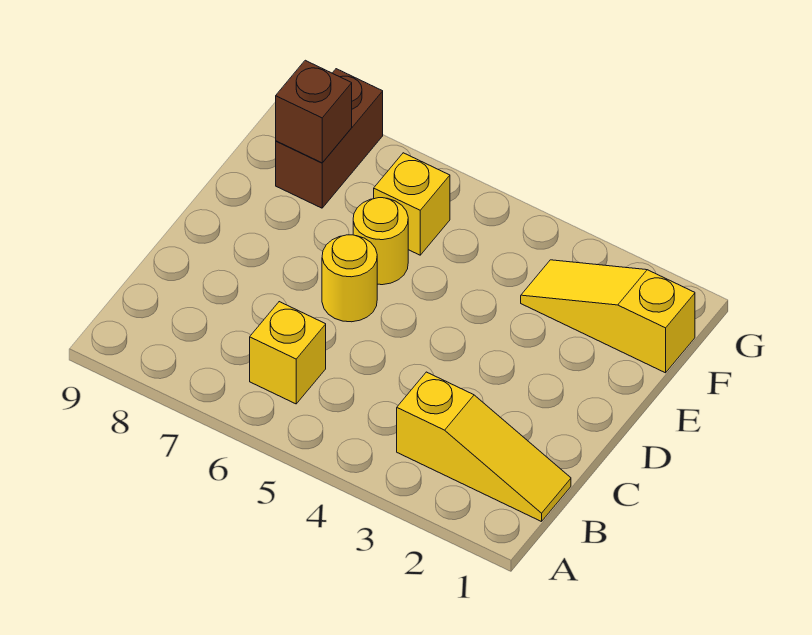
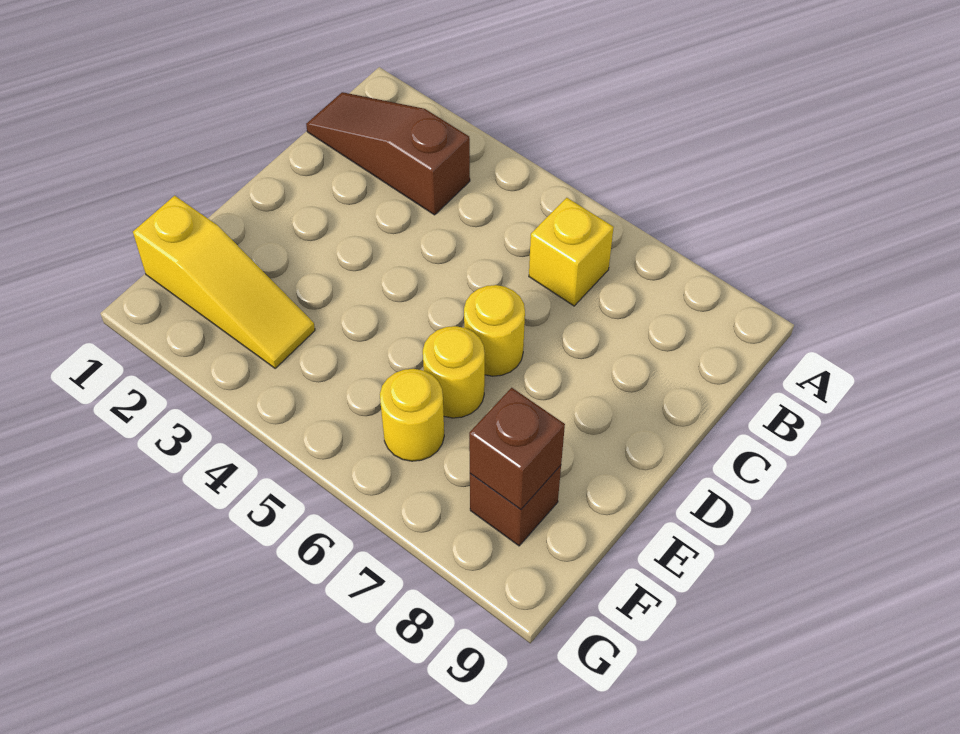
yellow slope B1:B3 level 1 top 3 -> brown slope B1:B3 level 1 top 3
yellow brick F6 level 1 -> yellow round brick F6 level 1
brown brick F8:G8 level 1 -> brown brick F8 level 1

